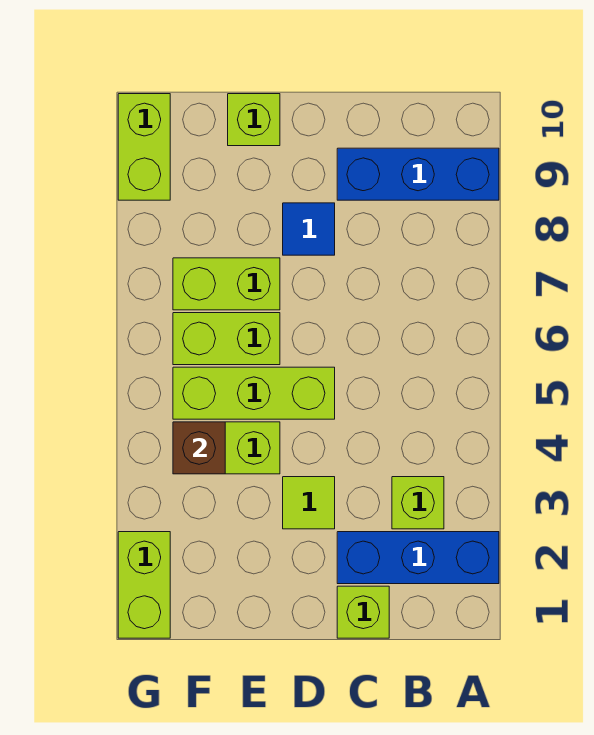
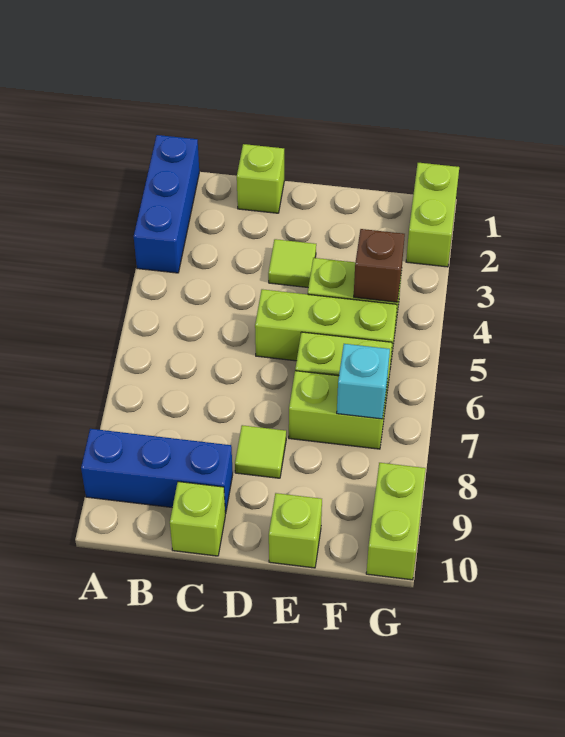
blue brick A2:C2 level 1 -> blue brick A1:A3 level 1
lime brick B3 level 1 -> lime brick C10 level 1
blue tile D8 level 1 -> lime tile D8 level 1
none -> cyan brick F7 level 2

